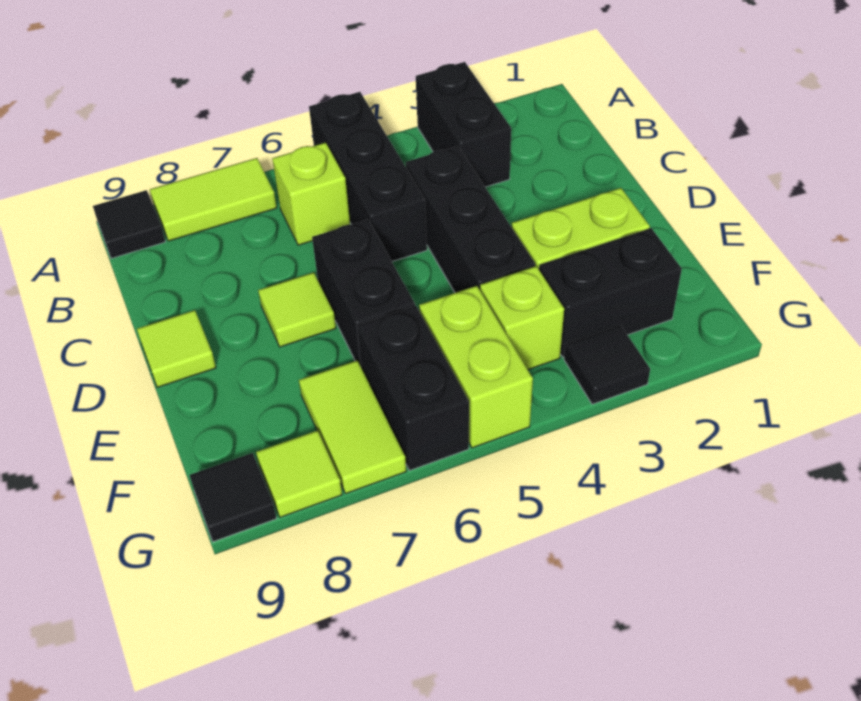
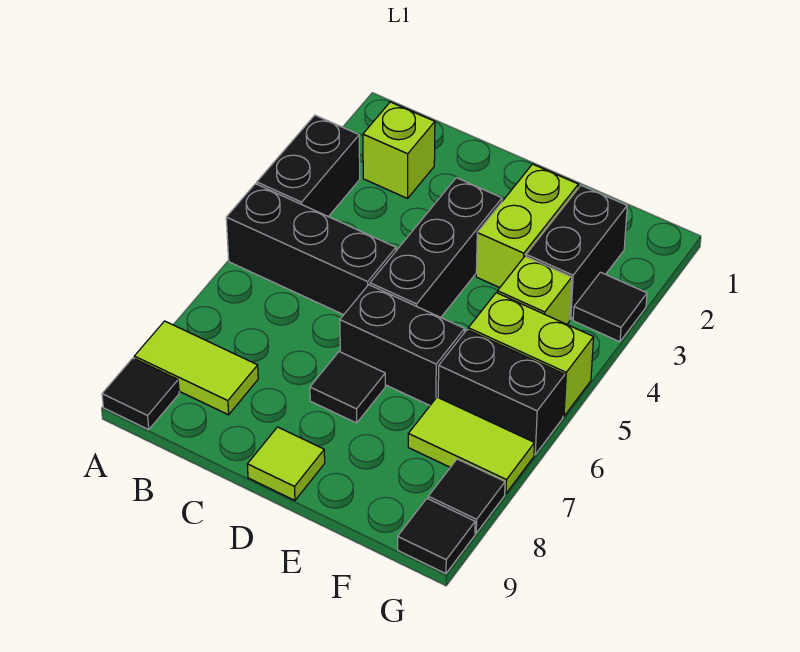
black brick A3:B3 level 1 -> black brick A3:A4 level 1
lime tile A7:A8 level 1 -> lime tile A8:B8 level 1
lime brick B6 level 1 -> lime brick B2 level 1
black brick C4:E4 level 1 -> black brick D3:D5 level 1
lime tile D7 level 1 -> black tile D7 level 1
lime tile G8 level 1 -> black tile G8 level 1

